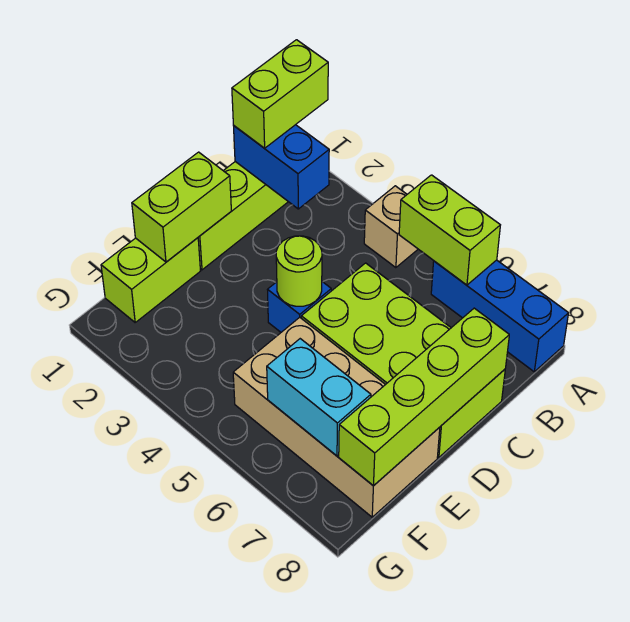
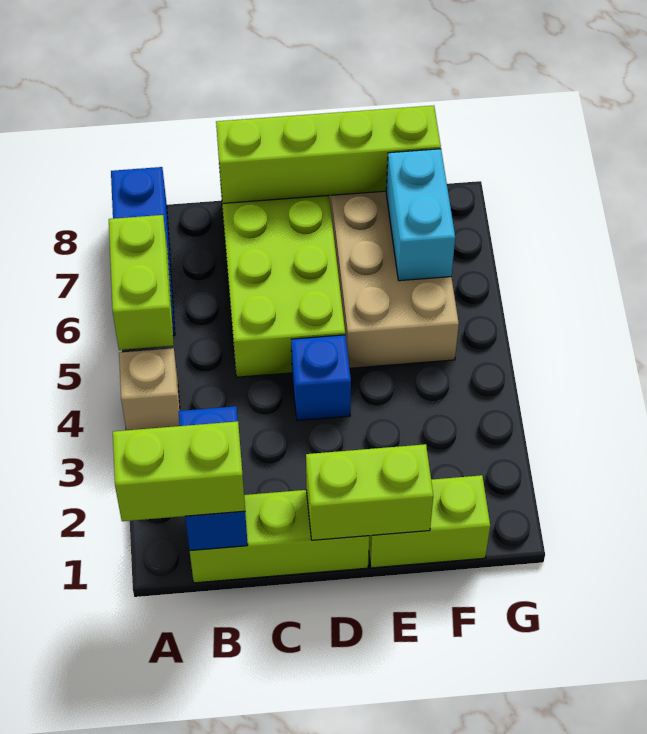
lime round brick D4 level 2 -> none

